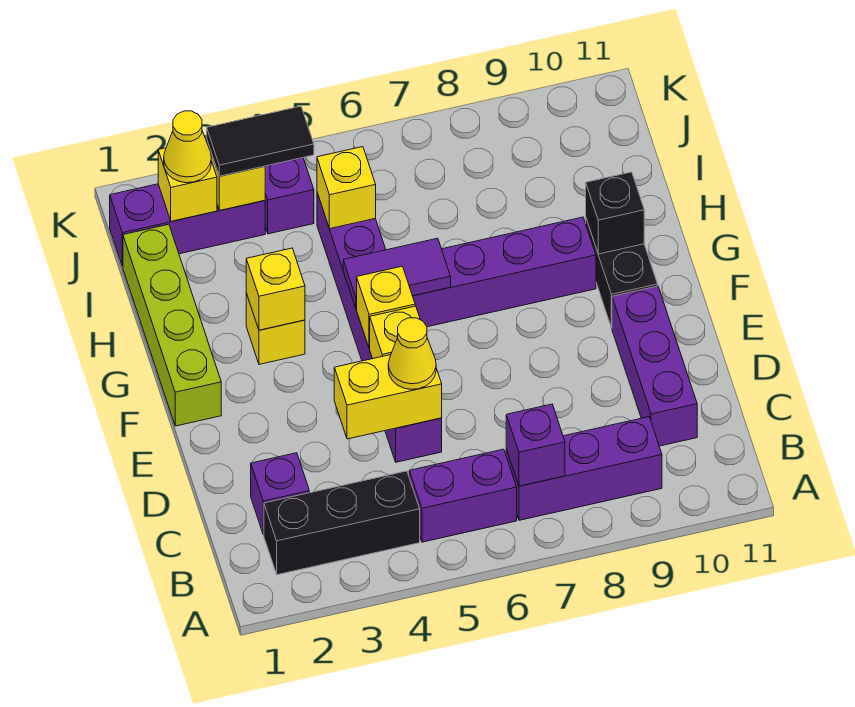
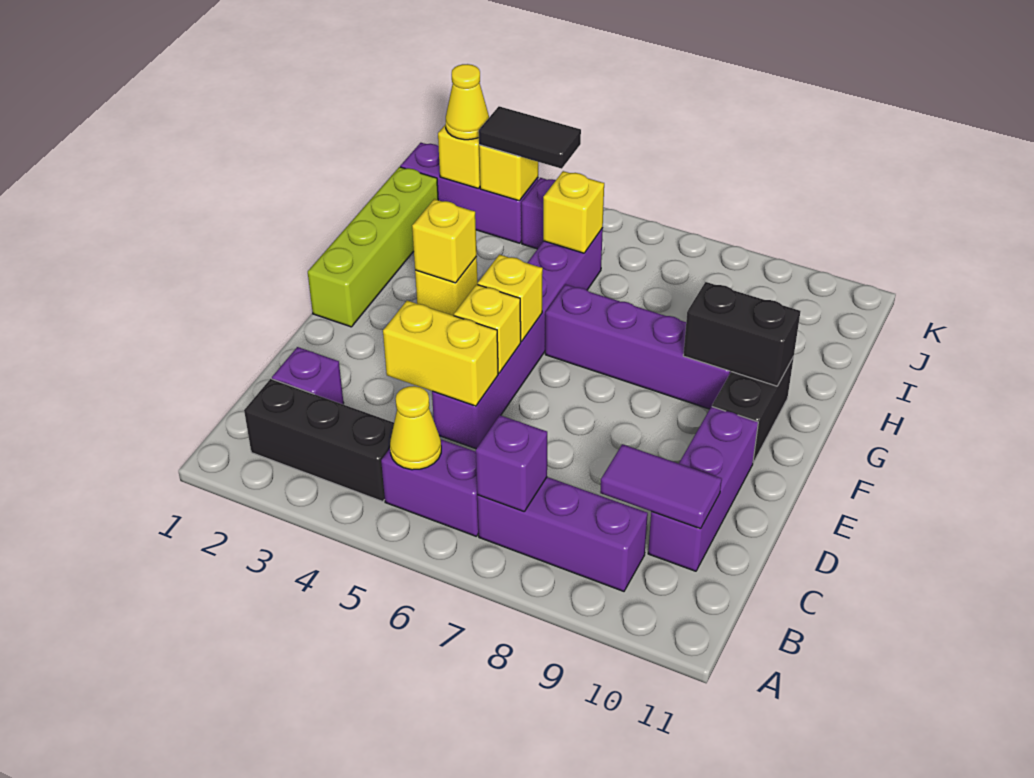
yellow cone D5 level 3 -> yellow cone B5 level 2
purple tile G5:G6 level 2 -> purple tile C9:C10 level 2
black brick G10 level 2 -> black brick G9:G10 level 2

